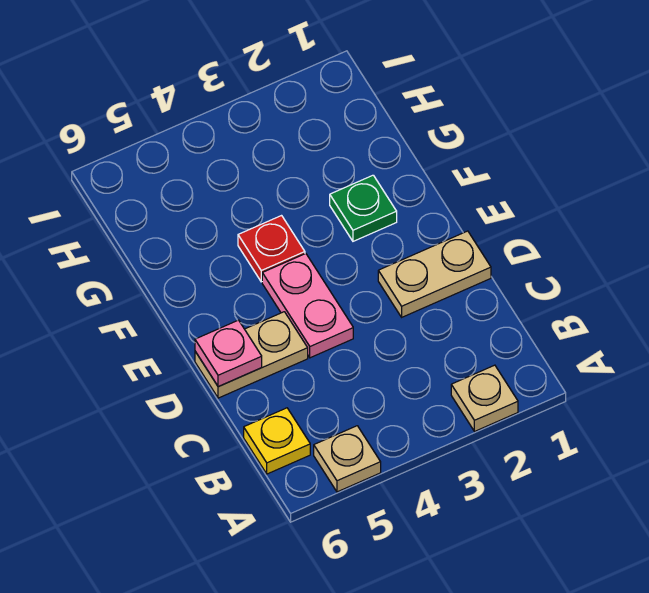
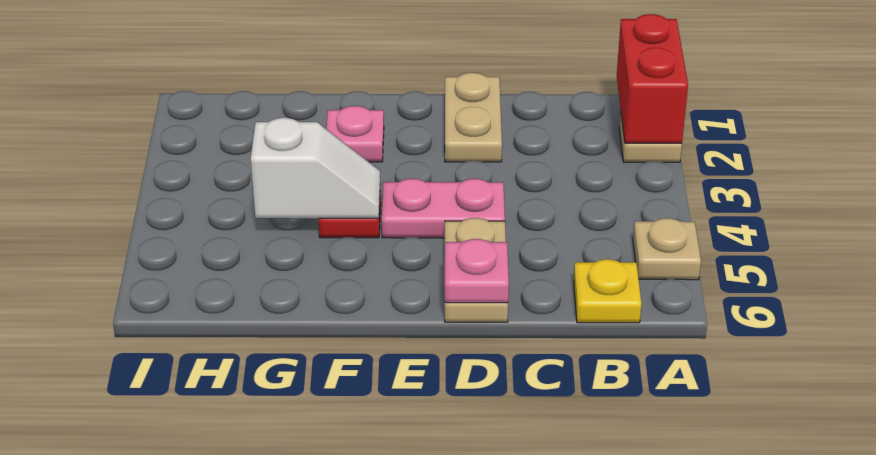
none -> red brick A1:A2 level 2
green plate F2 level 1 -> pink plate F2 level 1
none -> white slope F4:G4 level 2 top G

